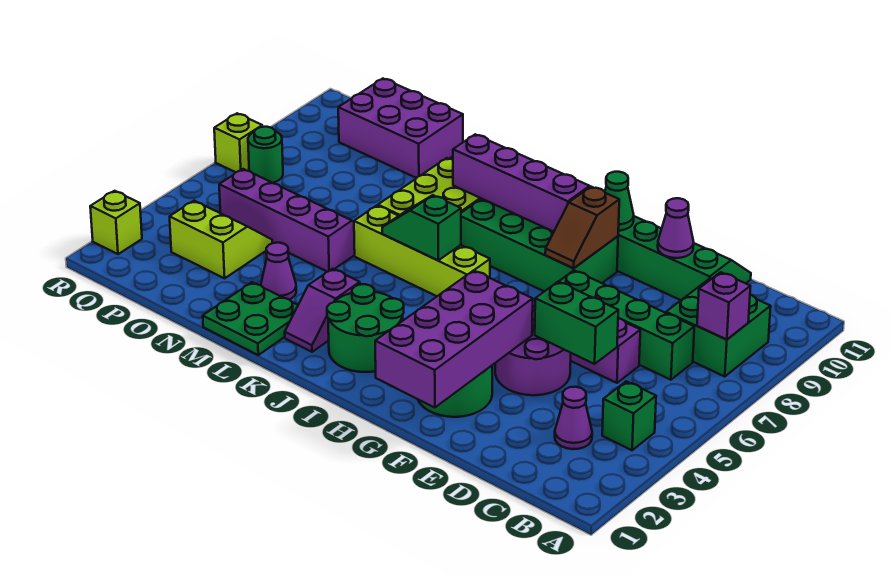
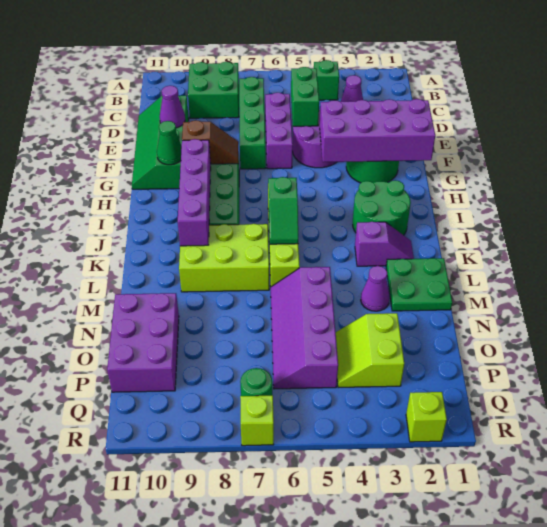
purple brick B8 level 2 -> none

